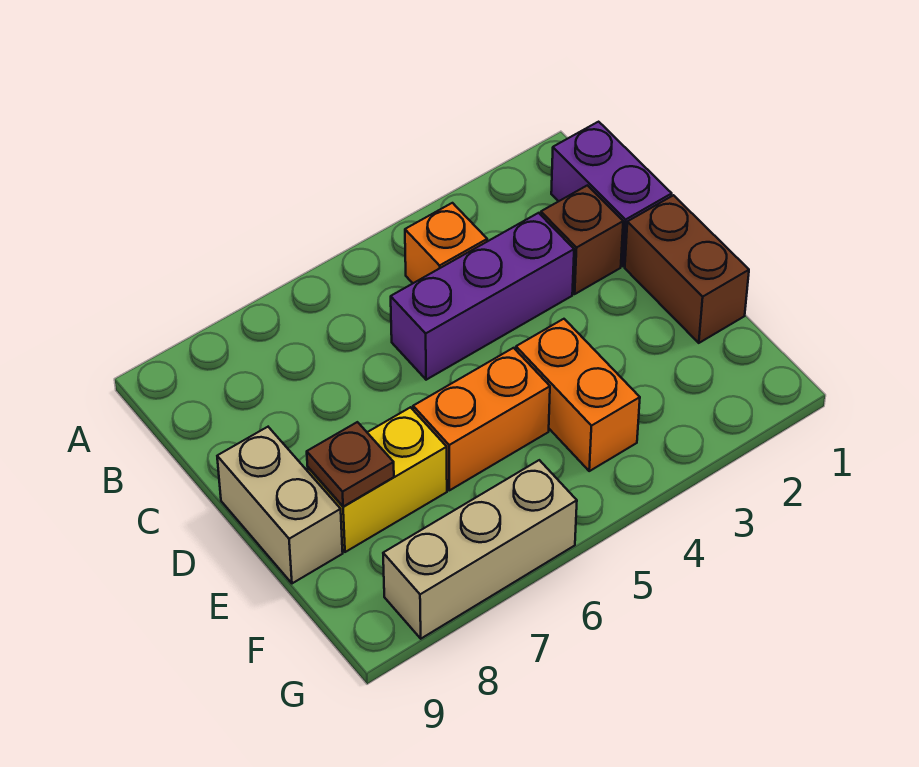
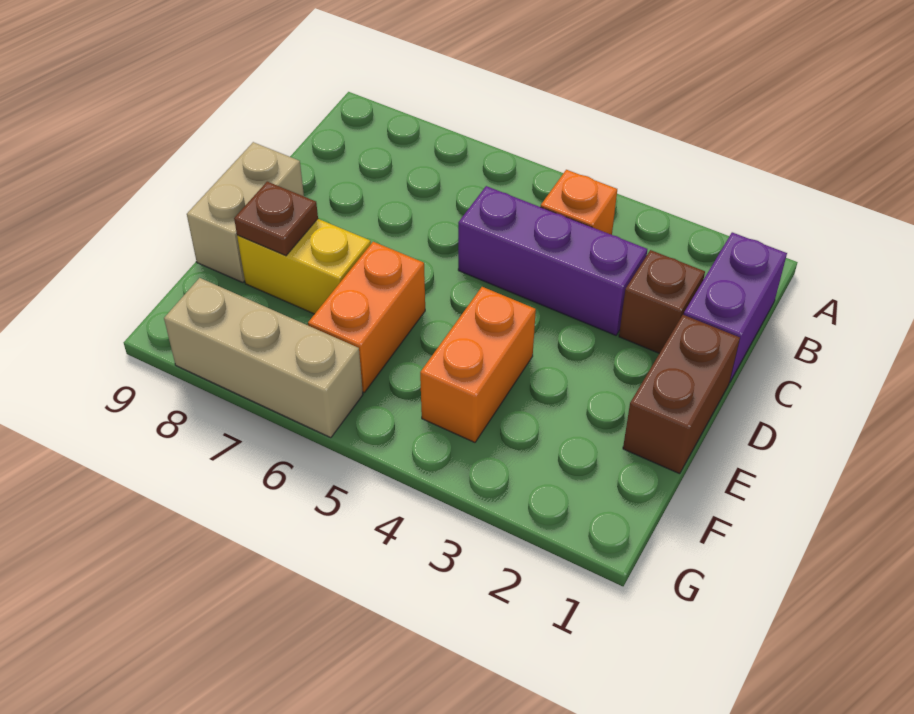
orange brick E5:E6 level 1 -> orange brick E6:F6 level 1

